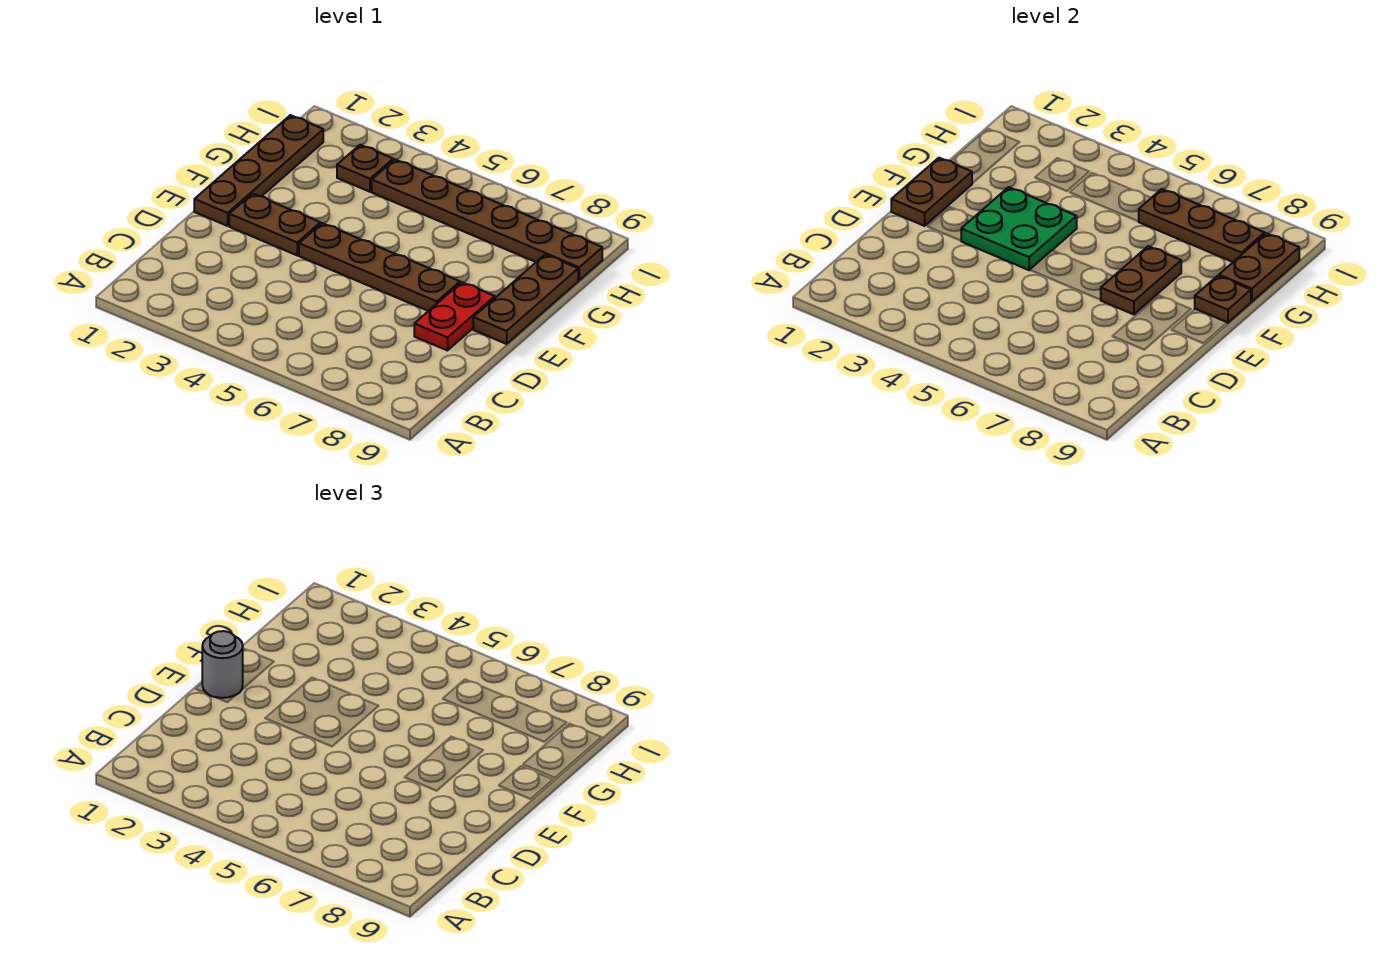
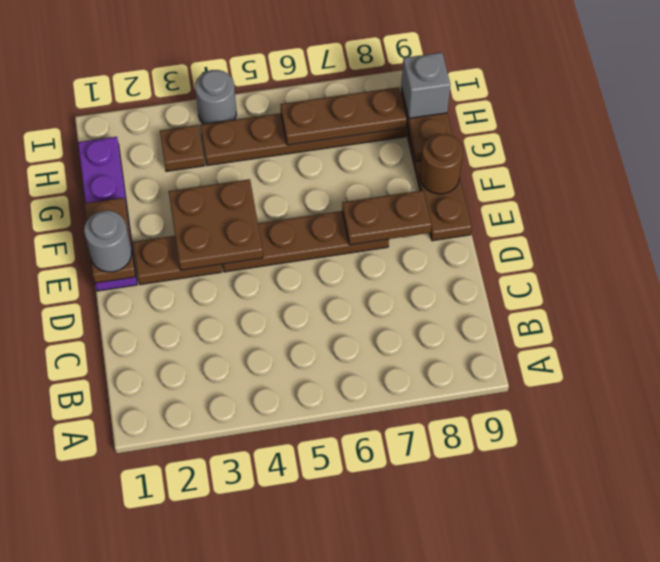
red plate D8:E8 level 1 -> none
brown plate E1:H1 level 1 -> purple plate E1:H1 level 1
green plate E3:F4 level 2 -> brown plate E3:F4 level 2
brown plate E7:F7 level 2 -> brown plate E7:E8 level 2
brown plate F9 level 2 -> brown round brick F9 level 2
none -> grey brick H9 level 3
none -> grey round brick I4 level 1

